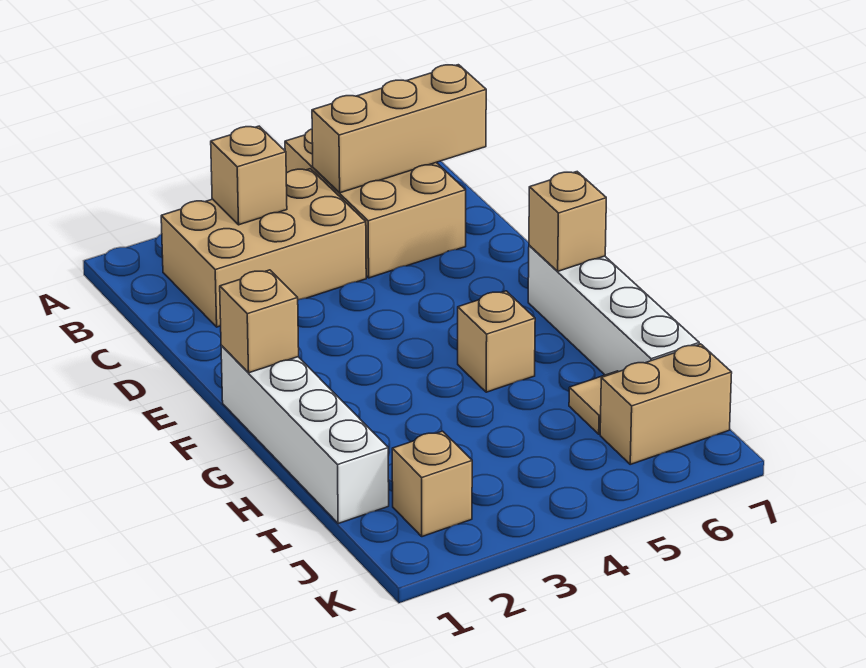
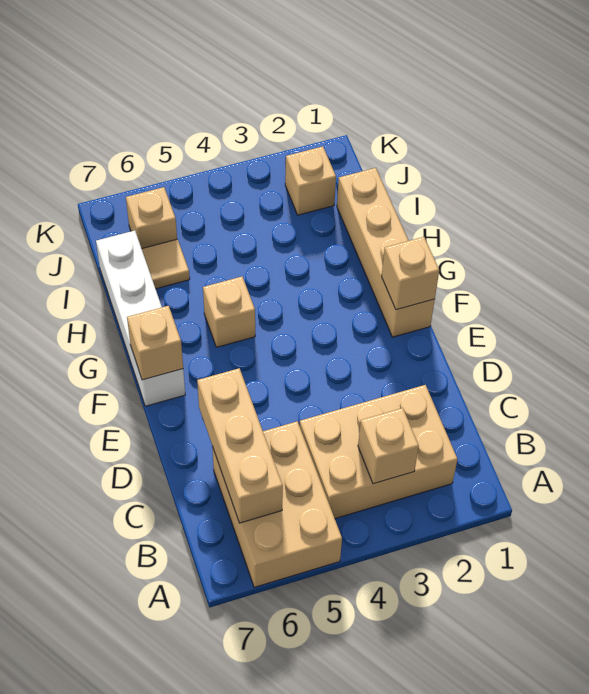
tan brick B5:B7 level 2 -> tan brick B6:D6 level 2
white brick F1:I1 level 1 -> tan brick F1:I1 level 1
tan brick J6:J7 level 1 -> tan brick J6 level 1

